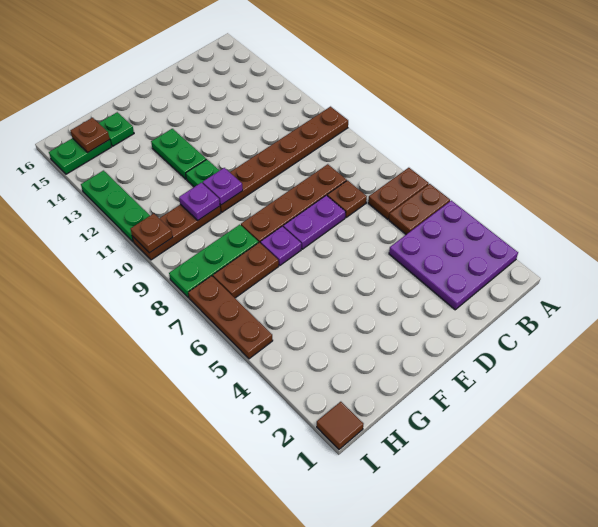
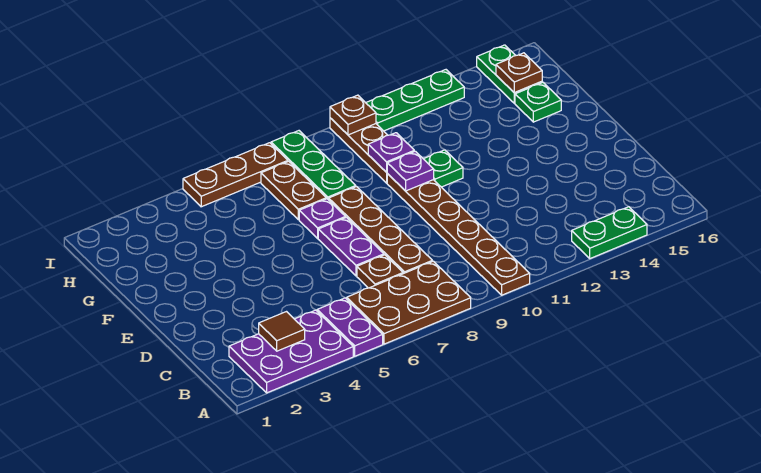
purple plate A2:C4 level 1 -> purple plate A2:B4 level 1
brown plate A5:B5 level 1 -> purple plate A5:B5 level 1
brown plate A6:B6 level 1 -> brown plate A6:B8 level 1
green plate F12:F13 level 1 -> green plate A13:A14 level 1
brown tile I1 level 1 -> brown tile B3 level 2

